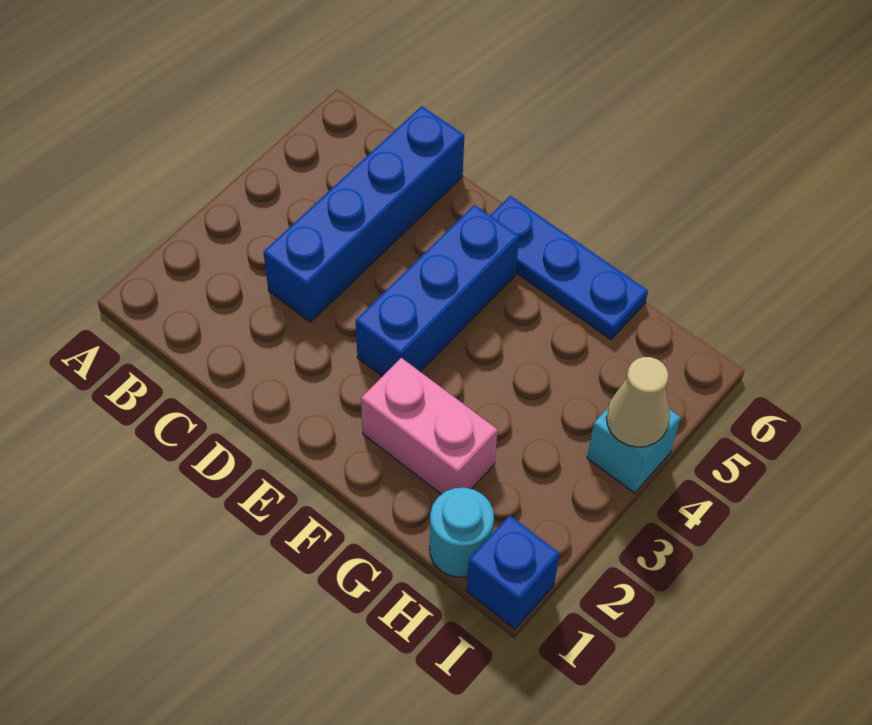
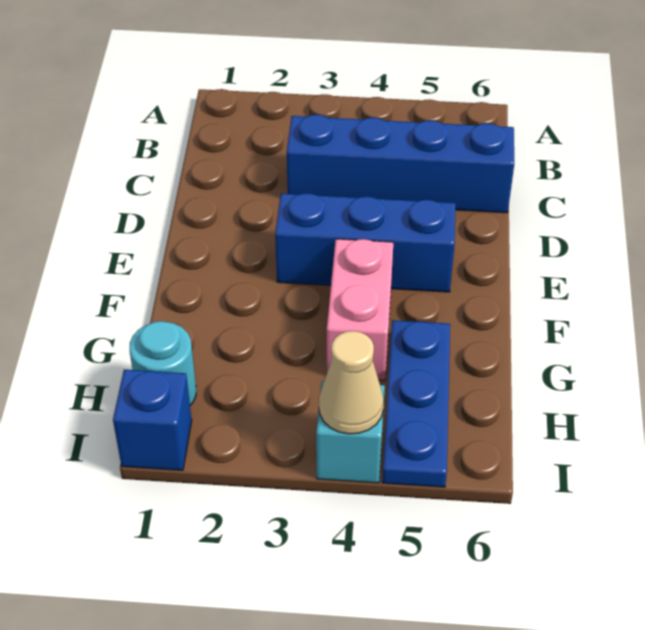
blue plate E6:G6 level 1 -> blue plate G5:I5 level 1
pink brick F2:G2 level 1 -> pink brick F4:G4 level 1

